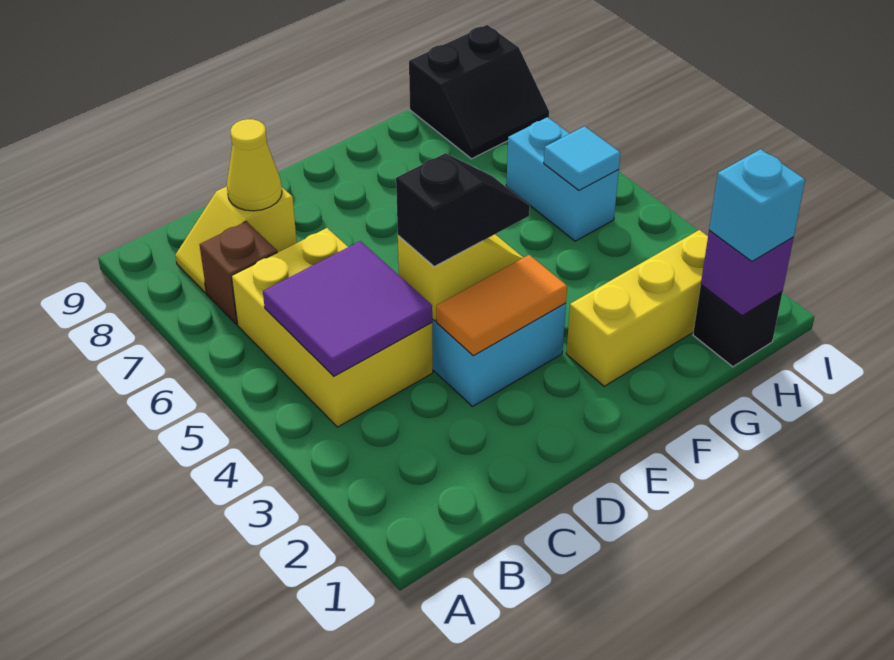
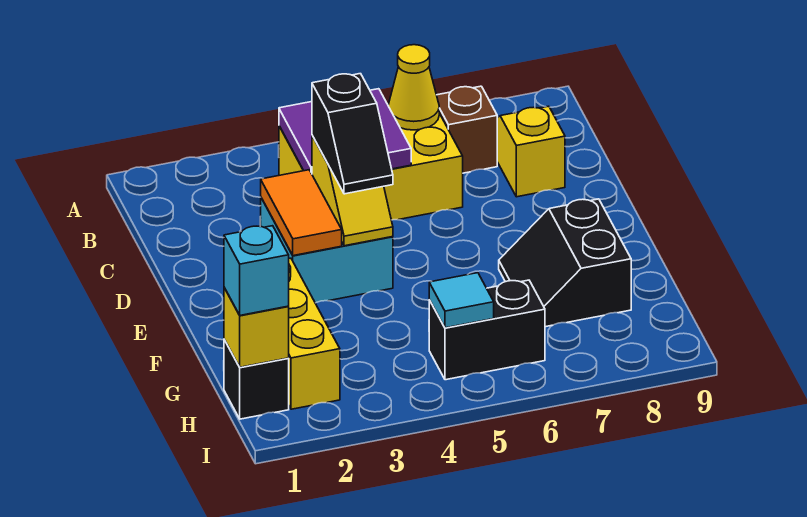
yellow cone C8 level 2 -> yellow cone B6 level 2
purple brick H1 level 2 -> yellow brick H1 level 2
cyan brick H5:H6 level 1 -> black brick H5:H6 level 1
black slope H8:I9 level 1 top 9 -> black slope F7:G8 level 1 top 8

